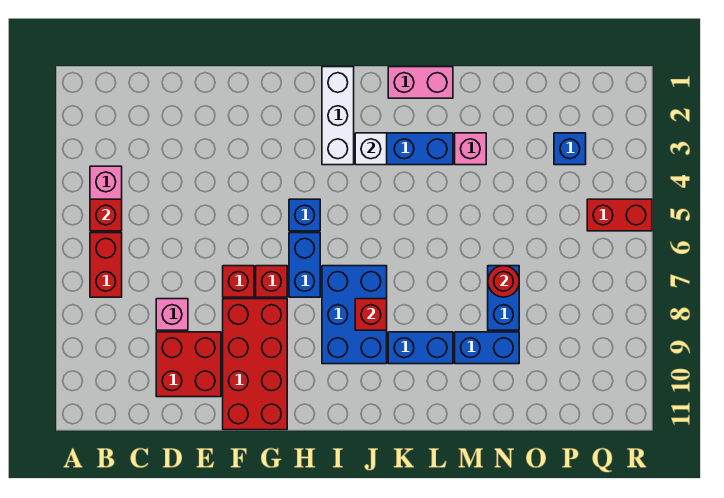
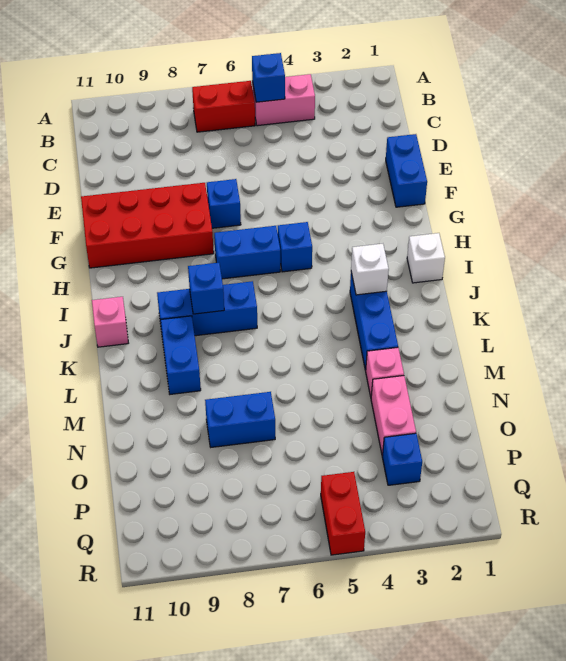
red brick B5 level 2 -> blue brick B5 level 2
pink brick D8 level 1 -> pink brick J11 level 1
red brick D9:E10 level 1 -> none
red brick F7 level 1 -> blue brick F7 level 1
red brick G7 level 1 -> none
white brick I1:I3 level 1 -> white brick I1 level 1
blue brick I7:J9 level 1 -> blue brick J7:J9 level 1
red brick J8 level 2 -> blue brick J8 level 2
pink brick K1:L1 level 1 -> pink brick N3:O3 level 1
blue brick M9:N9 level 1 -> blue brick E1:F1 level 1
red round brick N7 level 2 -> none

